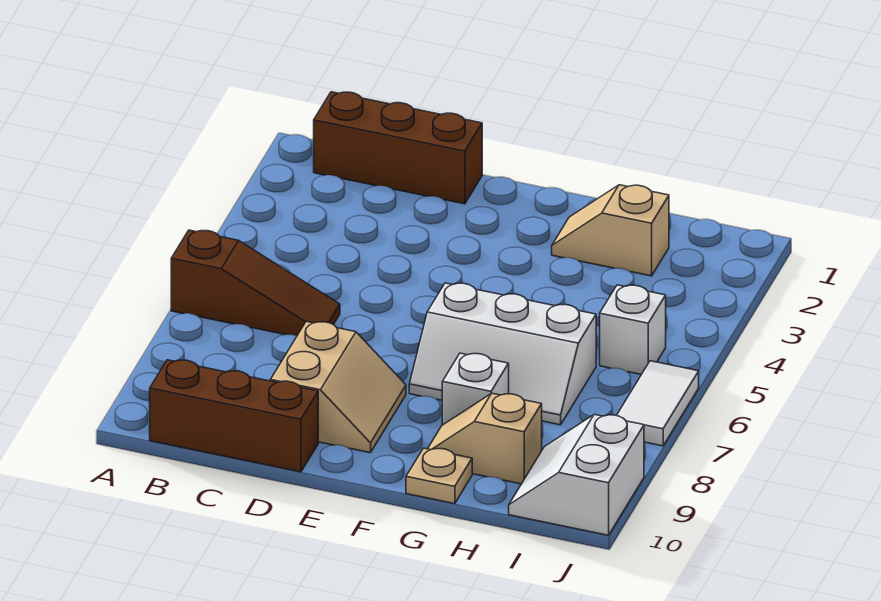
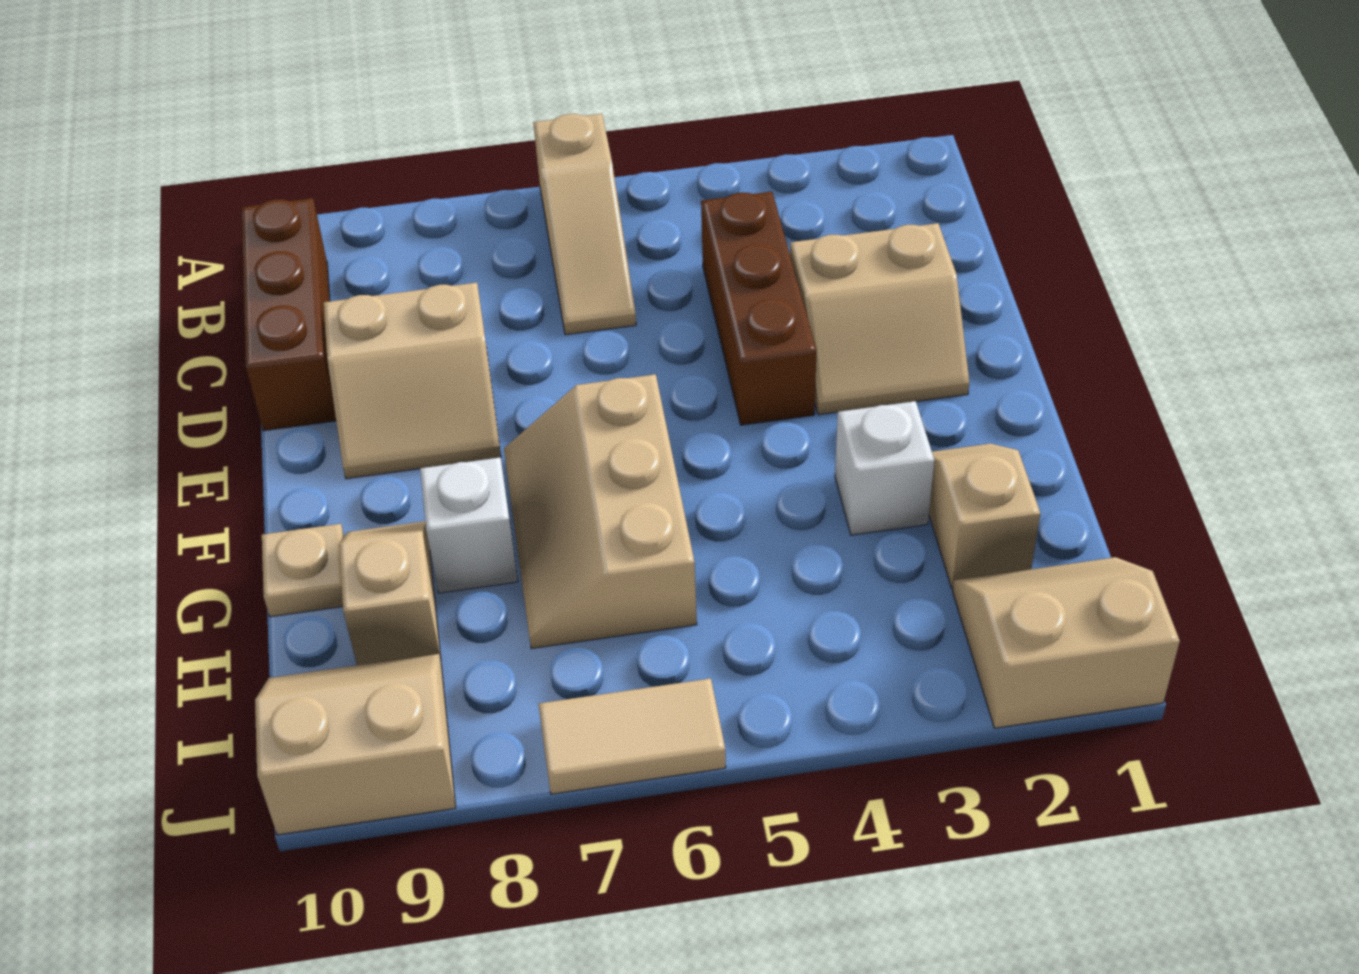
brown slope A6:C6 level 1 top A -> tan slope A6:C6 level 1 top A
brown brick B1:D1 level 1 -> brown brick C4:E4 level 1
none -> tan slope D2:E3 level 1 top D
white slope F6:H7 level 1 top 6 -> tan slope F6:H7 level 1 top 6
none -> tan slope I1:J2 level 1 top J
white brick I5 level 1 -> white brick G3 level 1
white slope I9:J10 level 1 top J -> tan slope I9:J10 level 1 top J
white tile J6:J7 level 1 -> tan tile J6:J7 level 1

